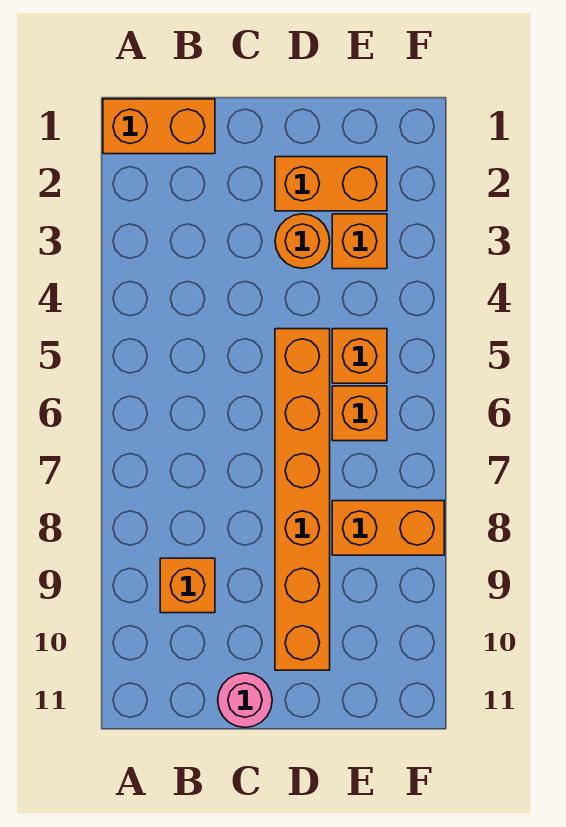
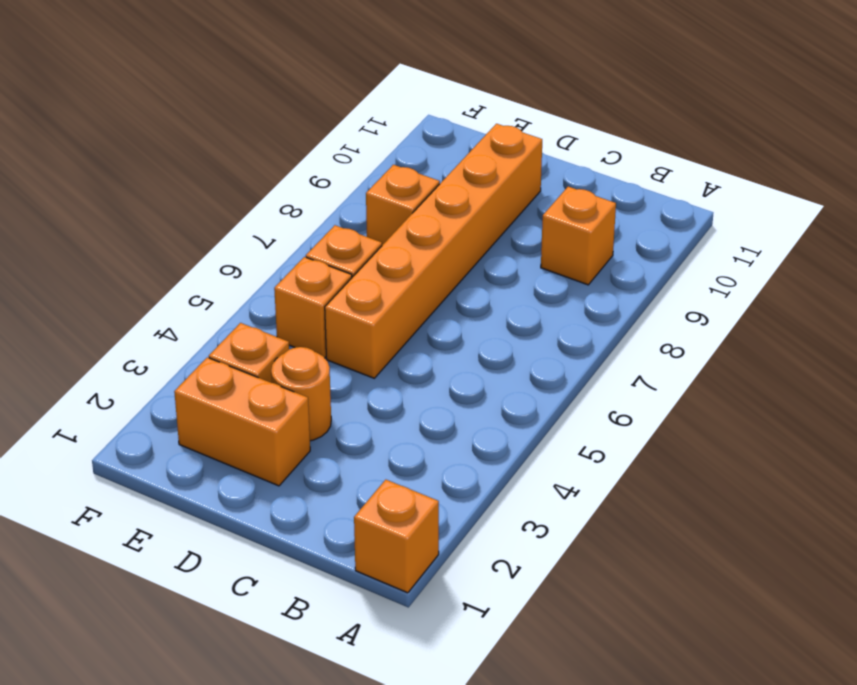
orange brick A1:B1 level 1 -> orange brick A1 level 1
pink round brick C11 level 1 -> none
orange brick E8:F8 level 1 -> orange brick E8 level 1

